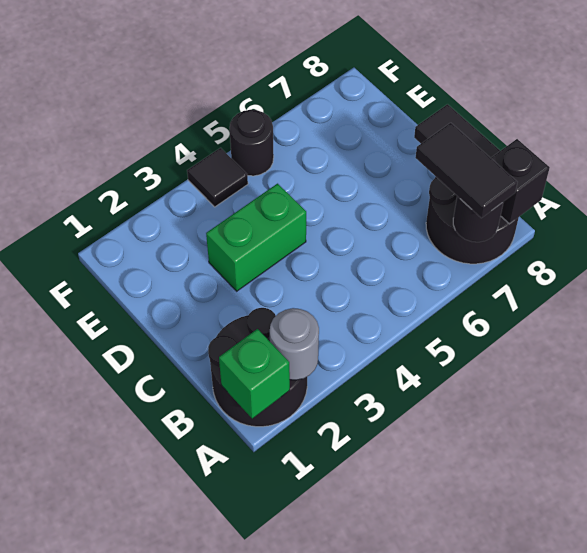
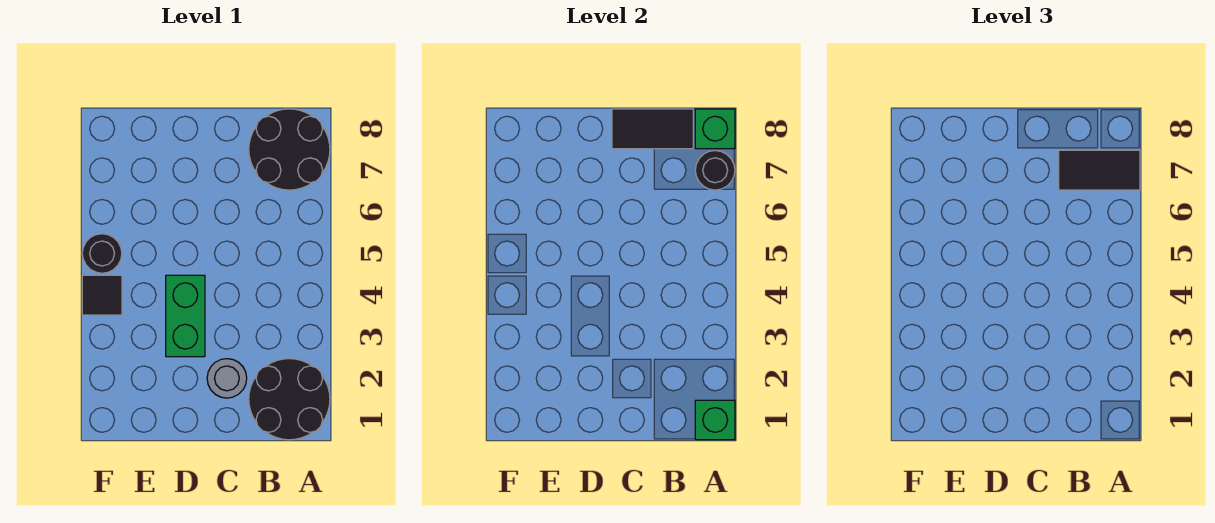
grey round brick A2 level 2 -> grey round brick C2 level 1
black brick A8 level 2 -> green brick A8 level 2

